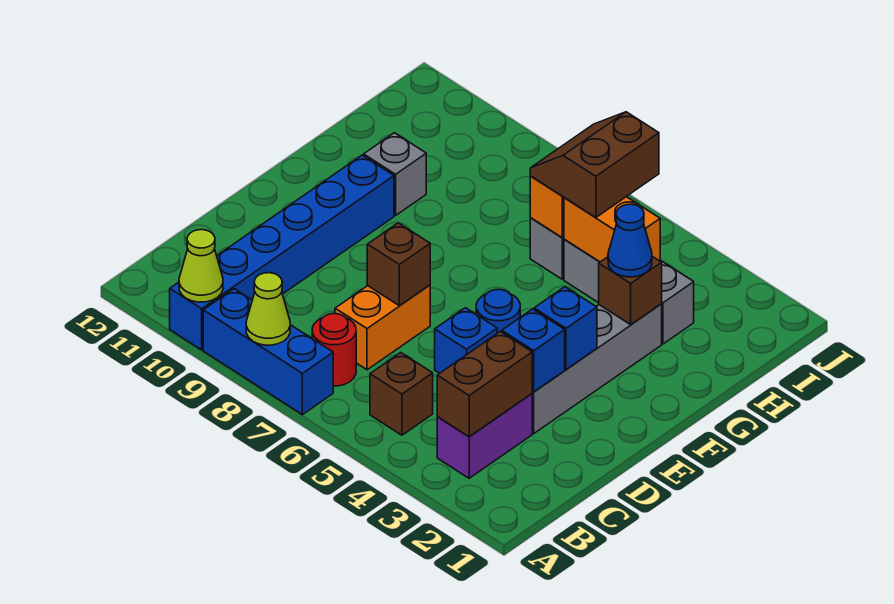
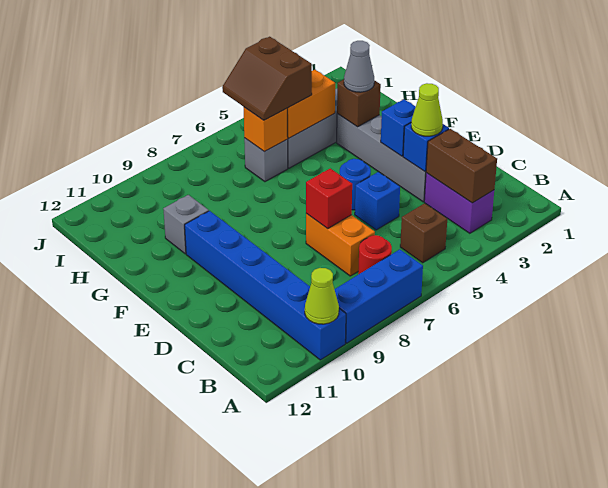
lime cone A8 level 2 -> lime cone D3 level 3
brown brick D7 level 2 -> red brick D7 level 2
blue cone G3 level 3 -> grey cone G3 level 3

